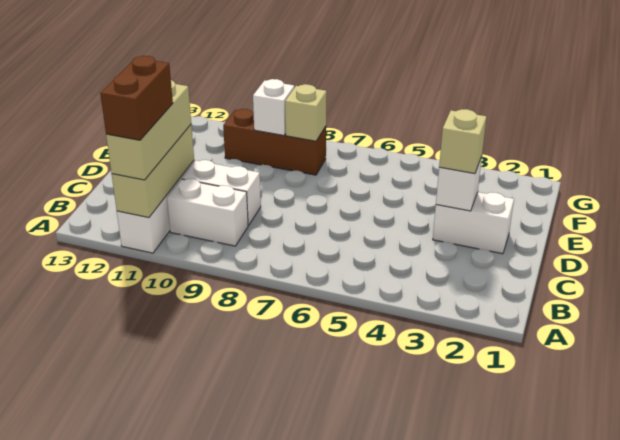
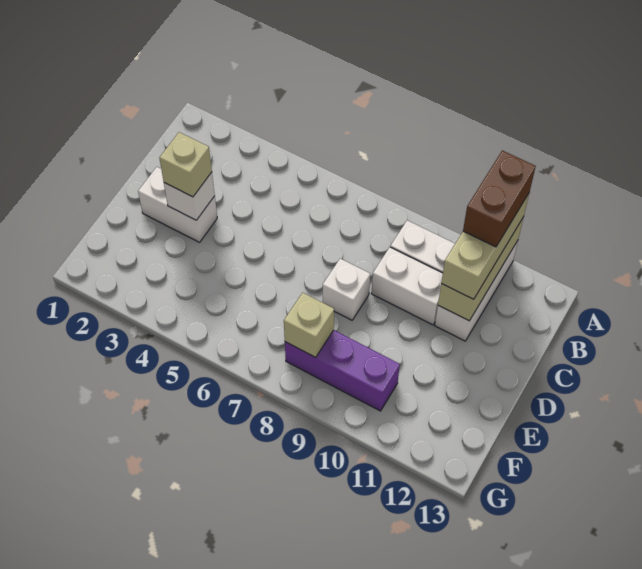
brown brick F8:F10 level 1 -> purple brick F8:F10 level 1
white brick F9 level 2 -> white brick D8 level 1

